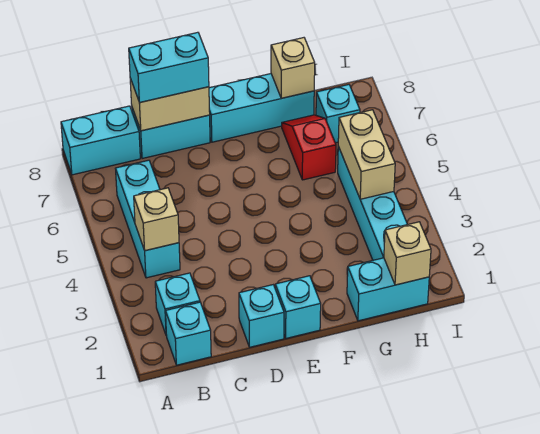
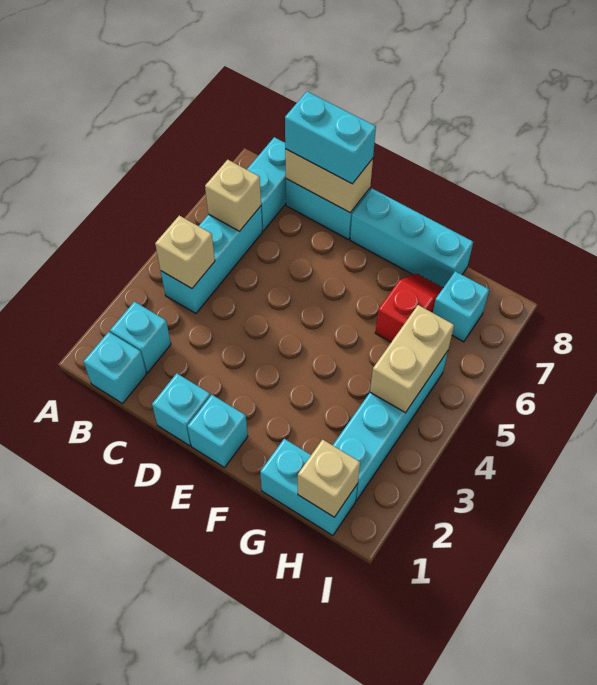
cyan brick A8:B8 level 1 -> cyan brick B7:B8 level 1
tan brick G8 level 2 -> tan brick B6 level 2

